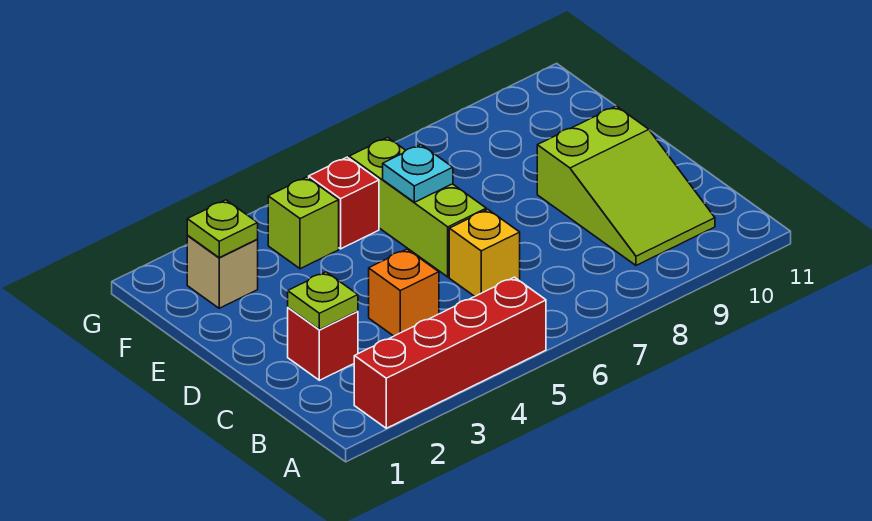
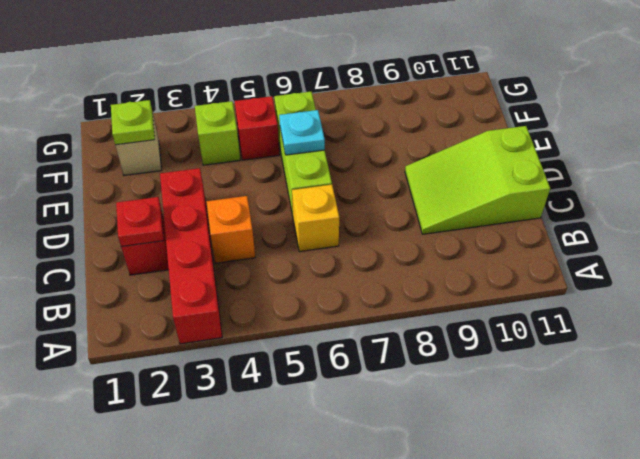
red brick A2:A5 level 1 -> red brick A3:D3 level 1
lime slope B9:D10 level 1 top D -> lime slope C9:D11 level 1 top 11
lime plate C2 level 2 -> red plate C2 level 2

